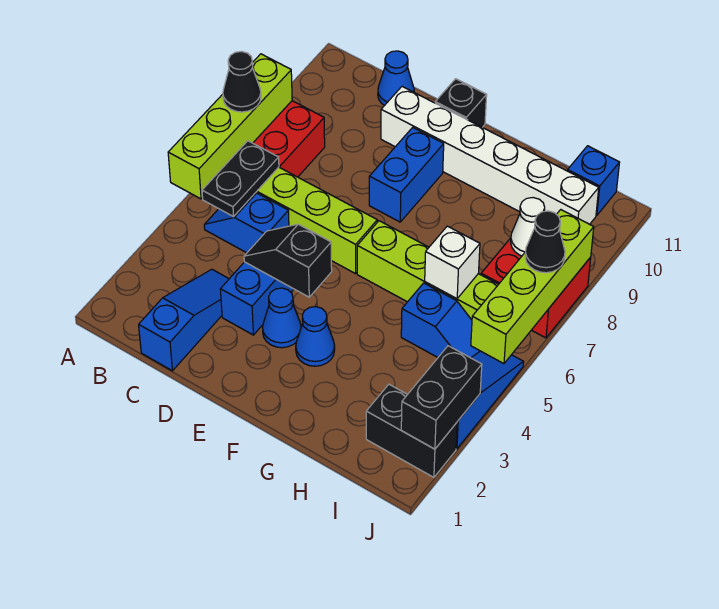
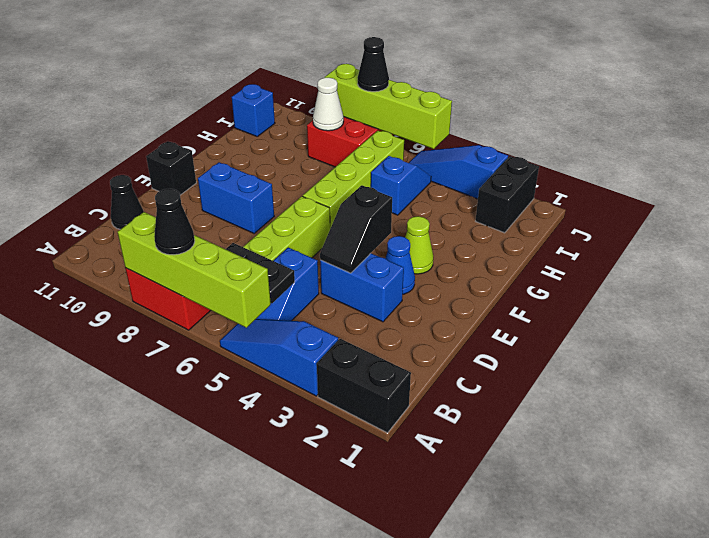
blue slope C1:C3 level 1 top 1 -> blue slope A3:A5 level 1 top 3
blue cone C11 level 1 -> black cone C11 level 1
white brick D10:I10 level 1 -> none
blue cone F3 level 1 -> lime cone F3 level 1
white brick H6 level 2 -> none
black brick J2:J3 level 2 -> black brick A1:A2 level 1

